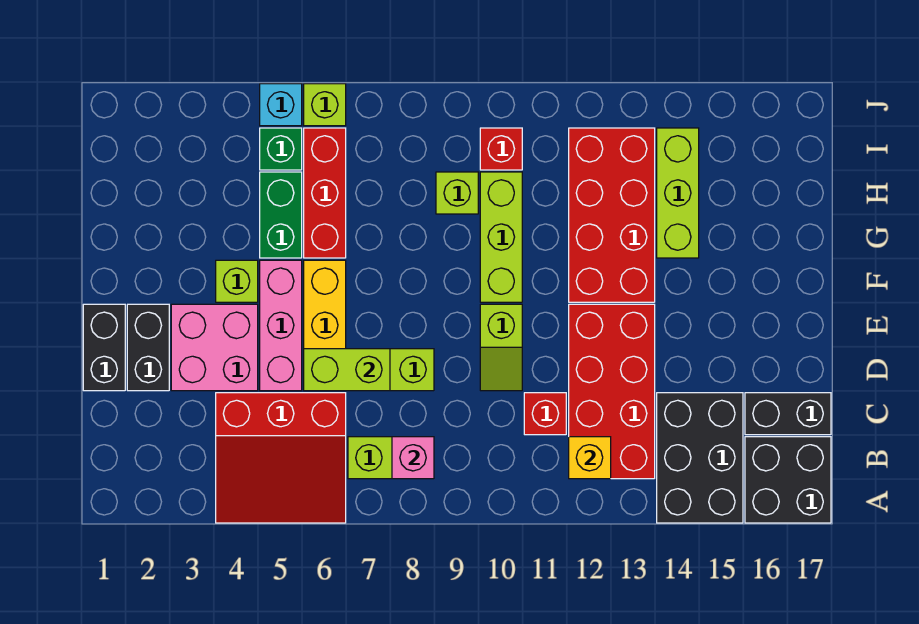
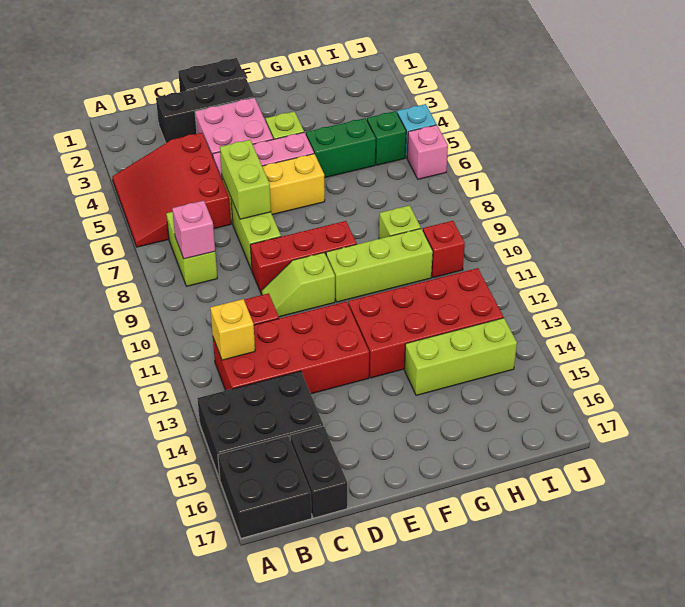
black brick D2:E2 level 1 -> black brick C2:E2 level 1
red brick G6:I6 level 1 -> red brick D9:F9 level 1
lime brick J6 level 1 -> pink brick J6 level 1

